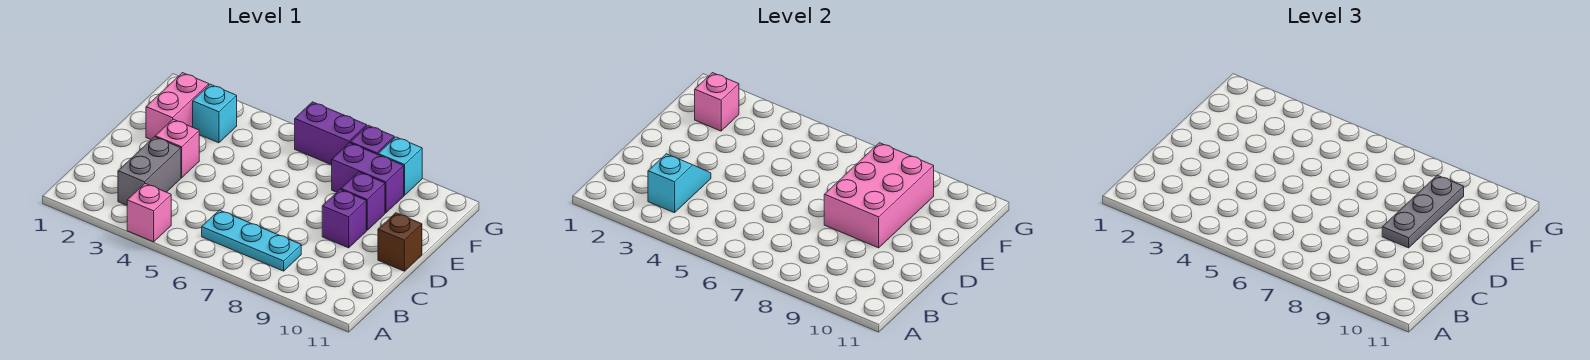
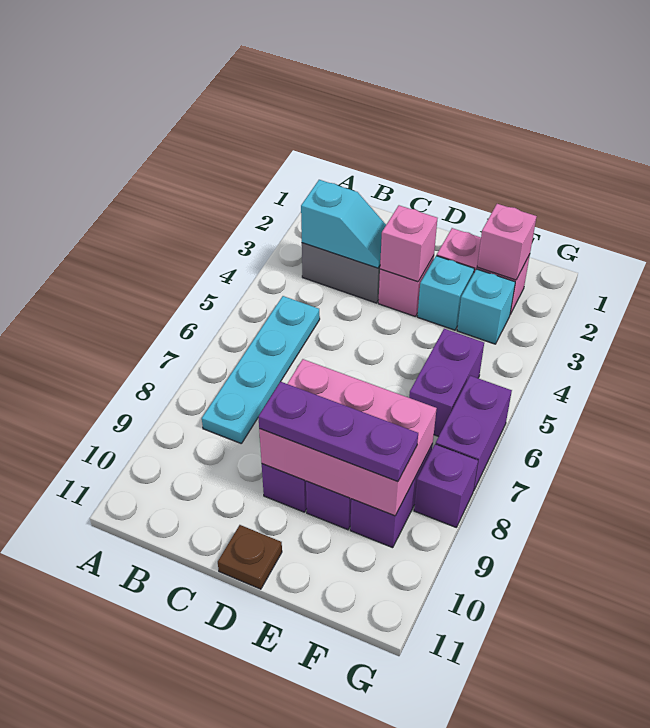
pink brick A4 level 1 -> pink brick D3 level 2
cyan plate B6:B8 level 1 -> cyan plate B5:B8 level 1
grey plate D9:F9 level 3 -> purple plate D9:F9 level 3
brown brick D11 level 1 -> brown plate D11 level 1
none -> purple brick F5:F6 level 1
cyan brick G9 level 1 -> cyan brick E3 level 1

